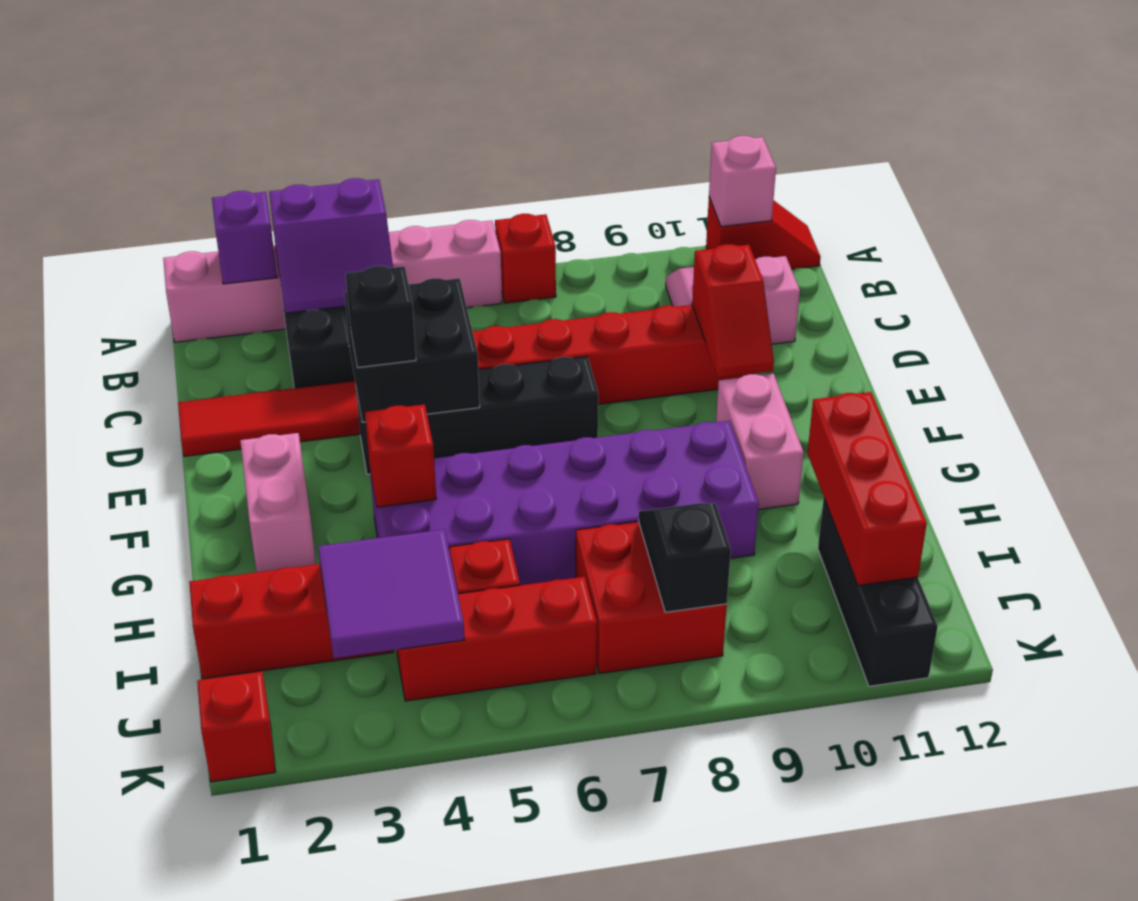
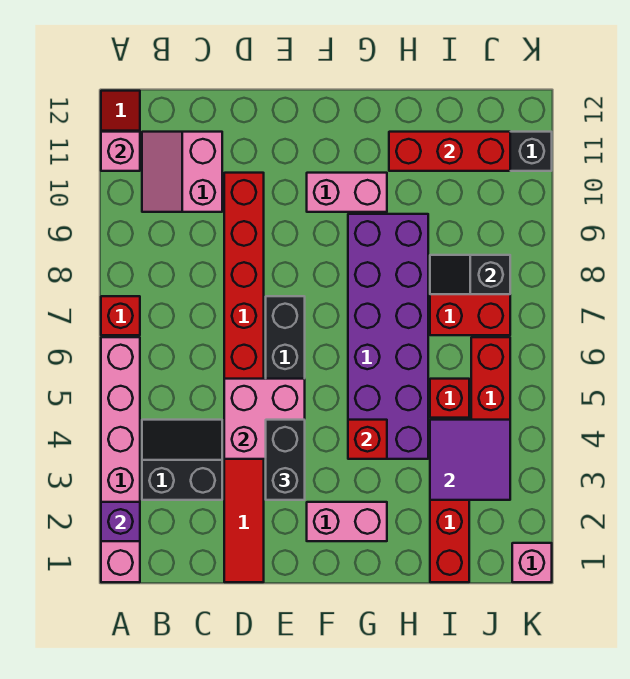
purple slope A3:B4 level 2 top A -> none
black brick D4:E5 level 2 -> pink brick D4:E5 level 2
red slope D10:E10 level 2 top D -> none
black brick E4 level 3 -> black brick E3:E4 level 3
red brick K1 level 1 -> pink brick K1 level 1

